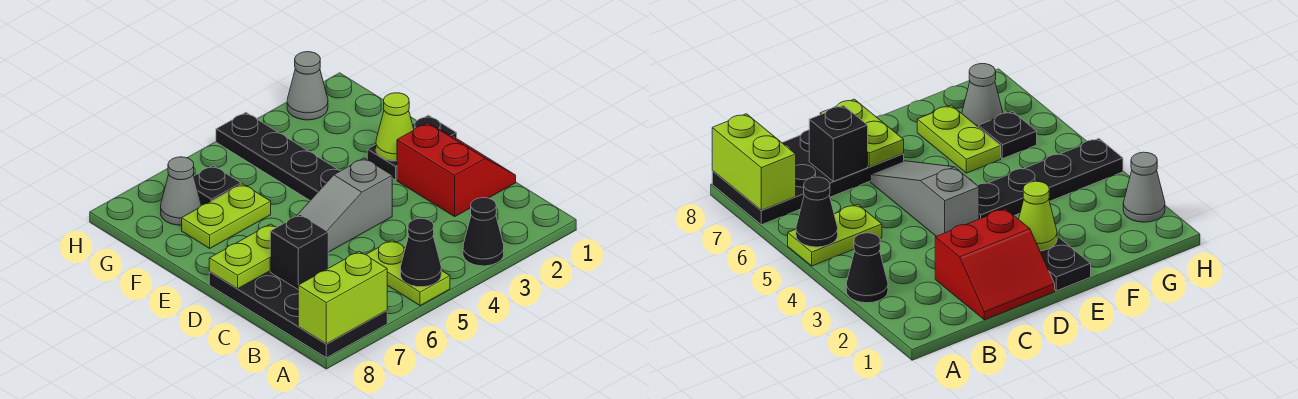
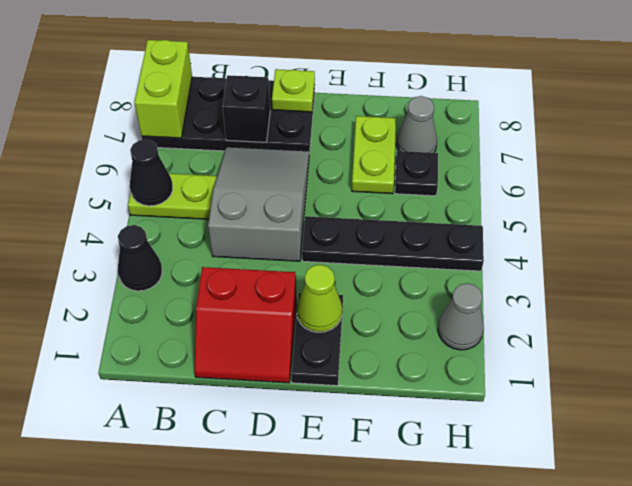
grey slope D4:D6 level 1 top 4 -> grey slope C4:D6 level 1 top 4
lime plate D7:D8 level 2 -> lime plate D8 level 2

